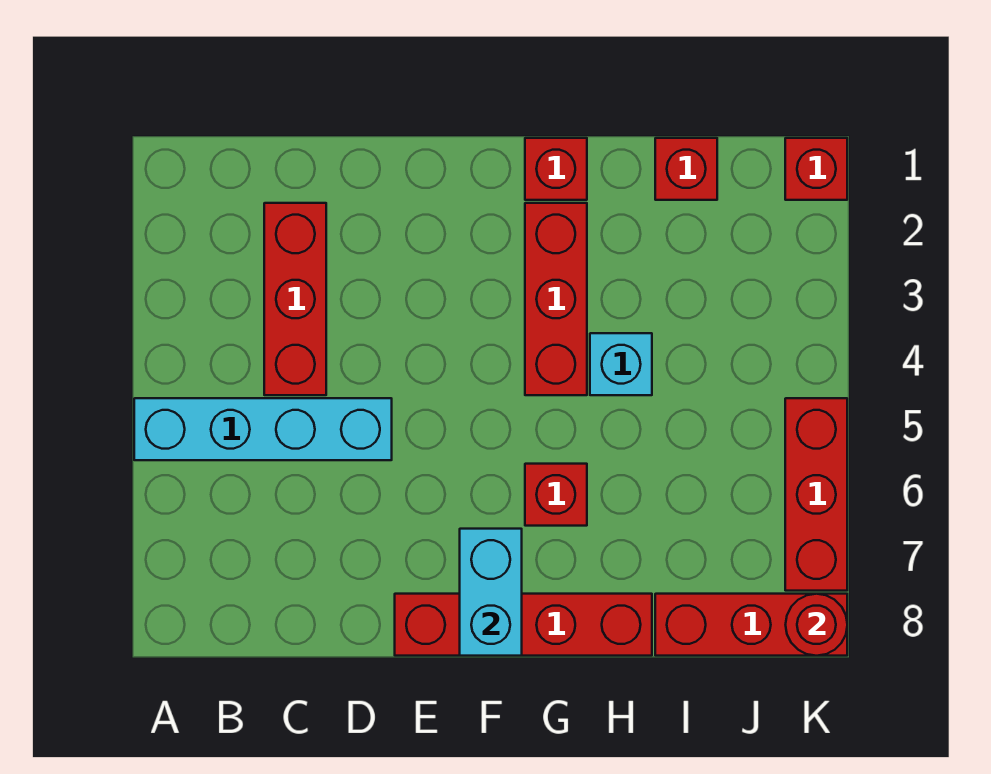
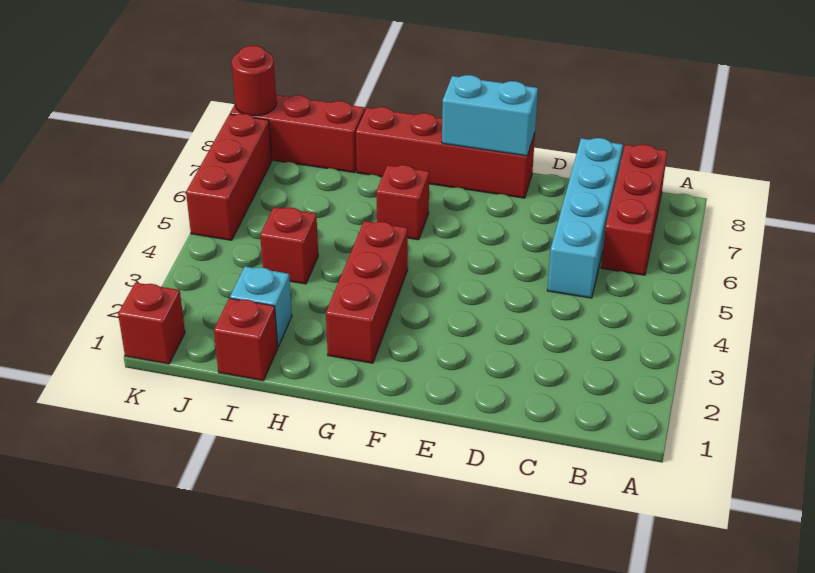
cyan brick A5:D5 level 1 -> cyan brick C5:C8 level 1
red brick C2:C4 level 1 -> red brick B6:B8 level 1
cyan brick F7:F8 level 2 -> cyan brick E8:F8 level 2
red brick G1 level 1 -> red brick I4 level 1
cyan brick H4 level 1 -> cyan brick I2 level 1

